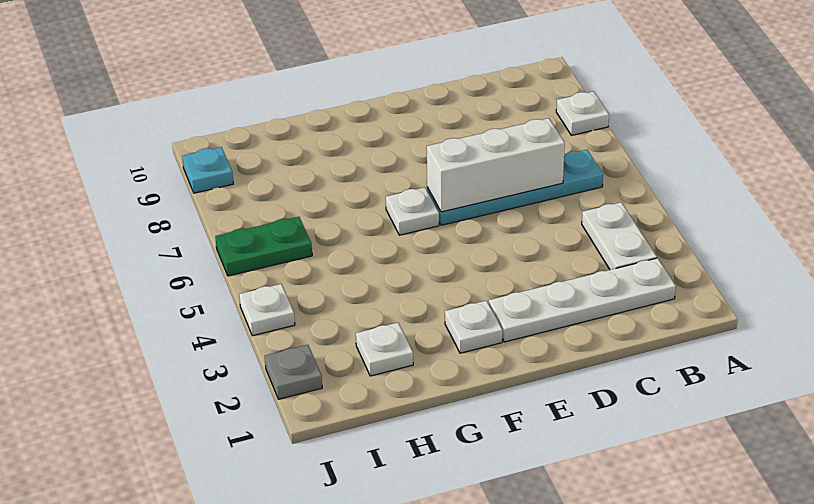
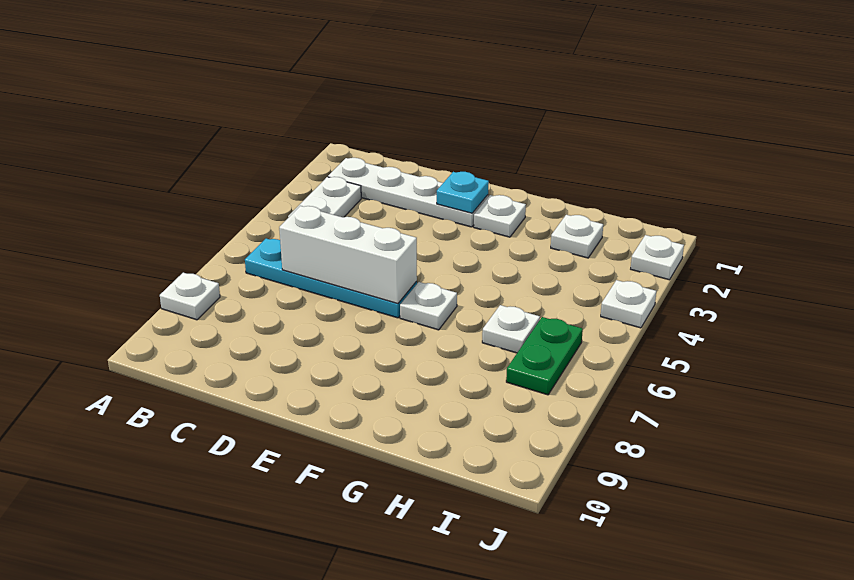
none -> white plate H6 level 1
green plate I6:J6 level 1 -> green plate I6:I7 level 1
grey plate J2 level 1 -> white plate J2 level 1
cyan plate J9 level 1 -> cyan plate E2 level 2

